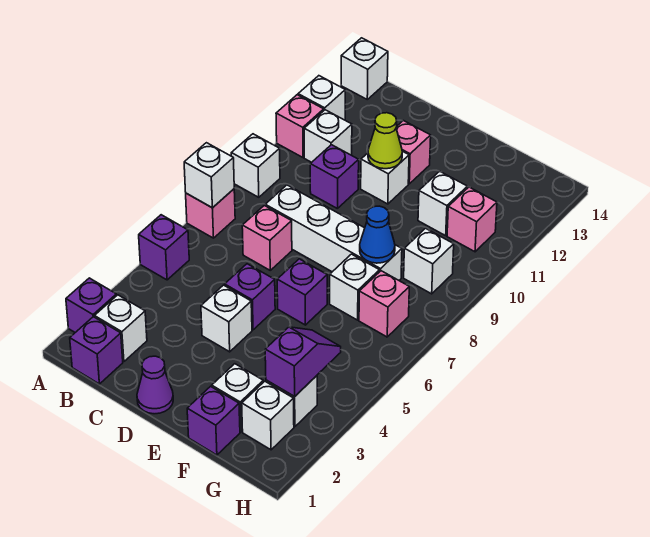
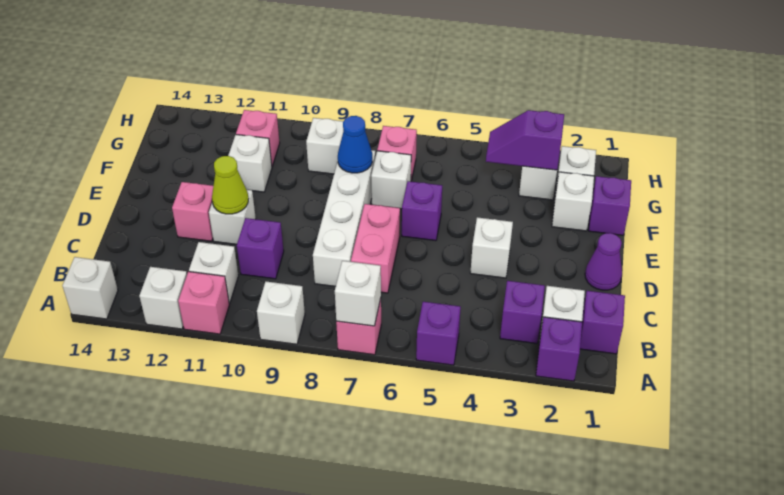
pink brick C7 level 1 -> pink brick C7:D7 level 1
purple brick D5 level 1 -> purple brick B3 level 1

